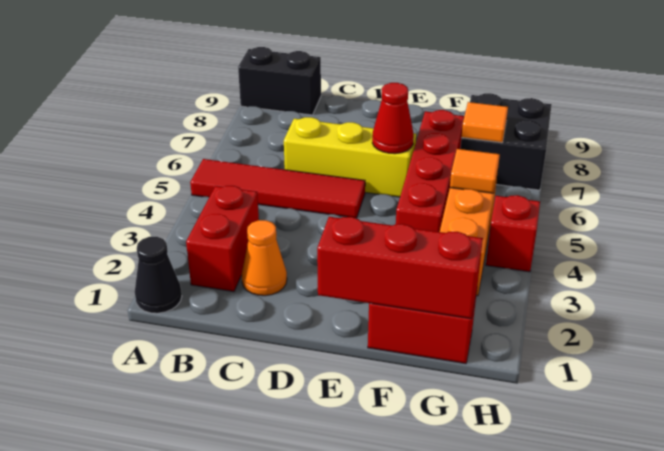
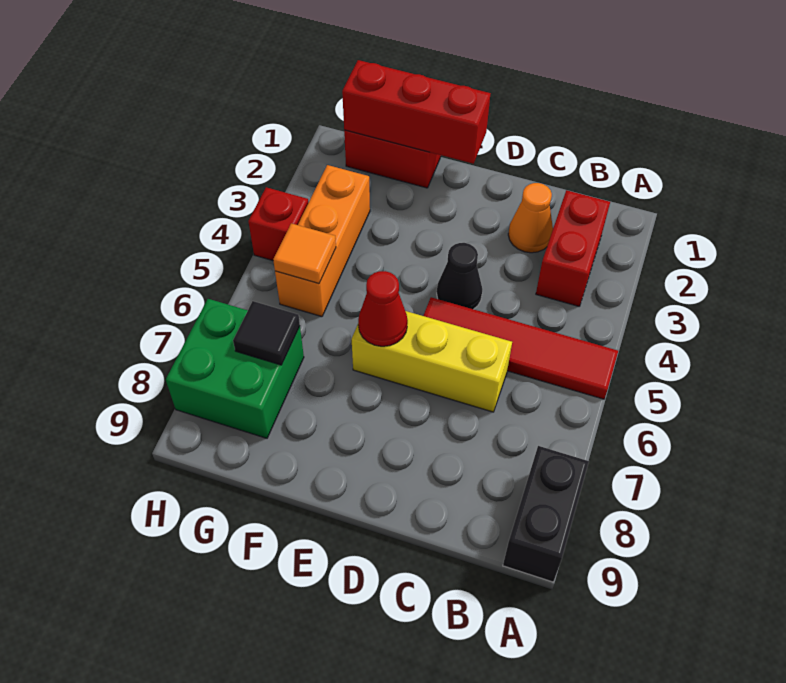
black cone A1 level 1 -> black cone D4 level 1
black brick A9:B9 level 1 -> black brick A8:A9 level 1
red brick F4:F7 level 1 -> none
black brick G7:H8 level 1 -> green brick G7:H8 level 1
orange tile G7 level 2 -> black tile G7 level 2

